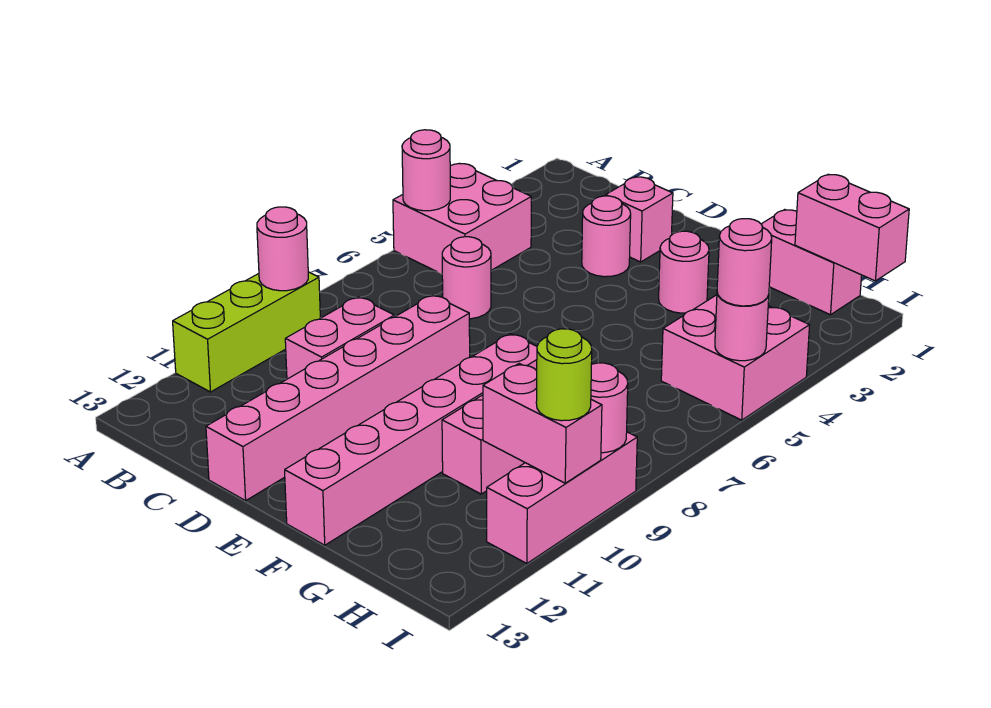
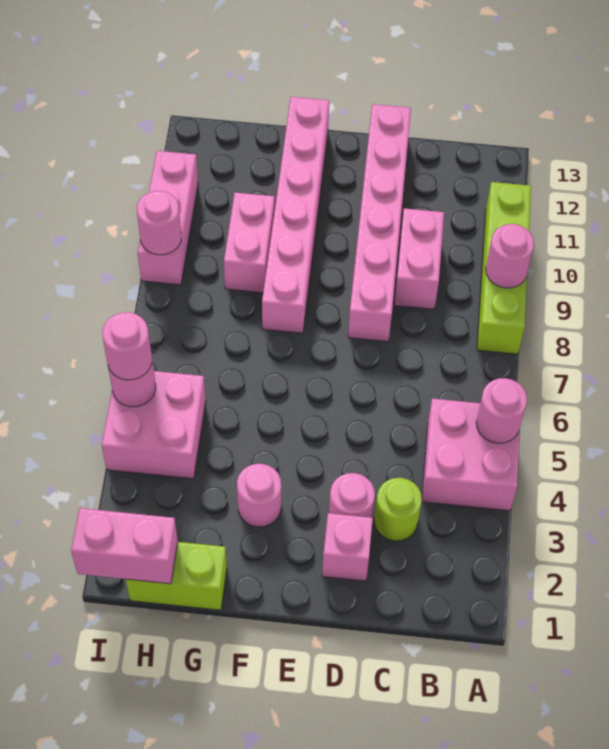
lime brick A9:A11 level 1 -> lime brick A8:A11 level 1
pink round brick C6 level 1 -> none
pink brick G1:H1 level 1 -> lime brick G1:H1 level 1
pink brick H10:I10 level 2 -> none
lime round brick I10 level 3 -> lime round brick C3 level 1

